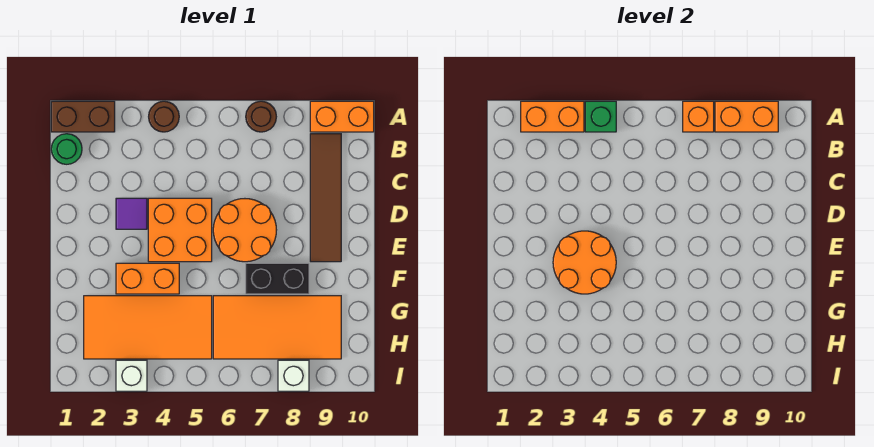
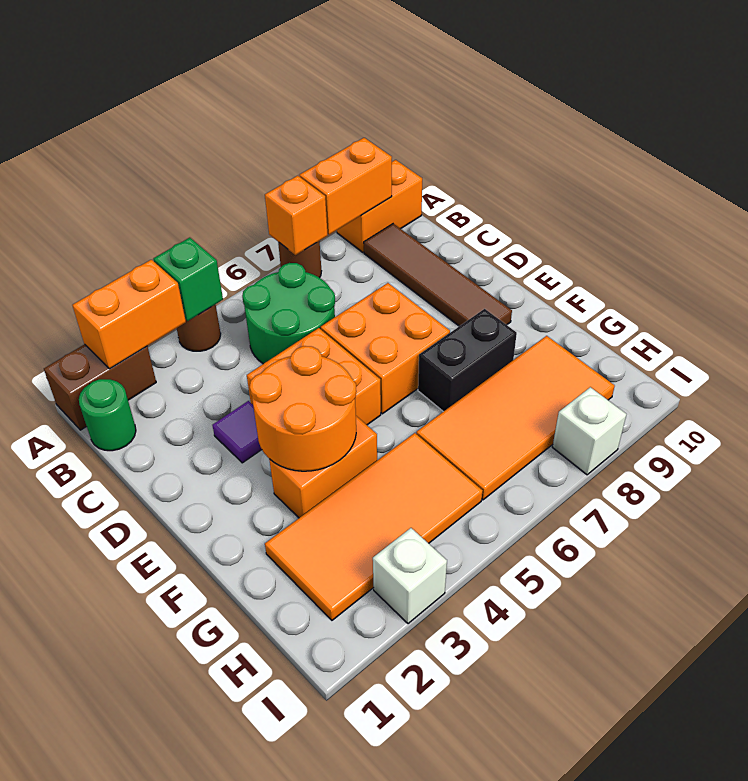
none -> green round brick B5:C6 level 1
orange round brick D6:E7 level 1 -> orange brick D6:E7 level 1

